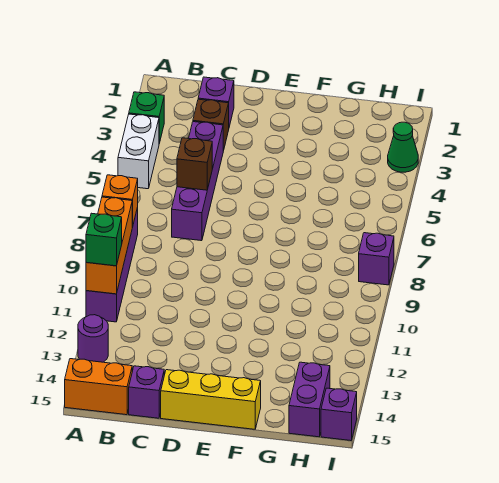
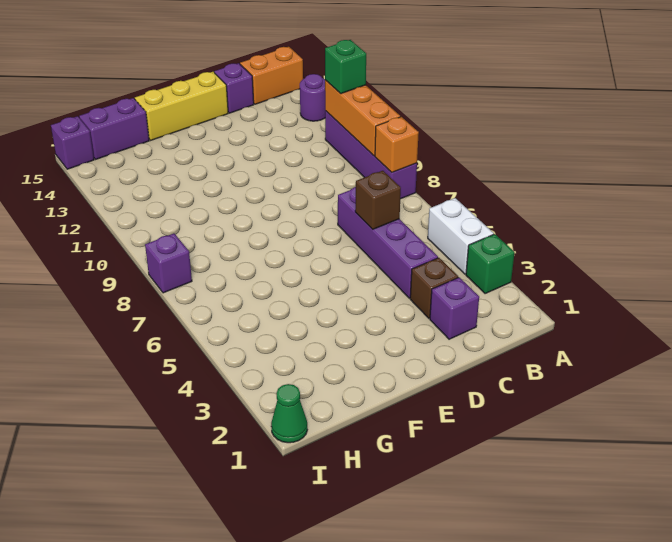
purple brick H14:H15 level 1 -> purple brick G15:H15 level 1
green cone I3 level 1 -> green cone I1 level 1

